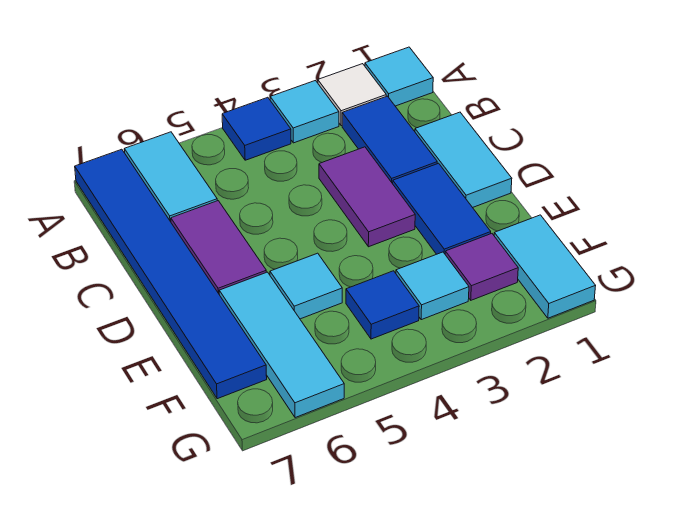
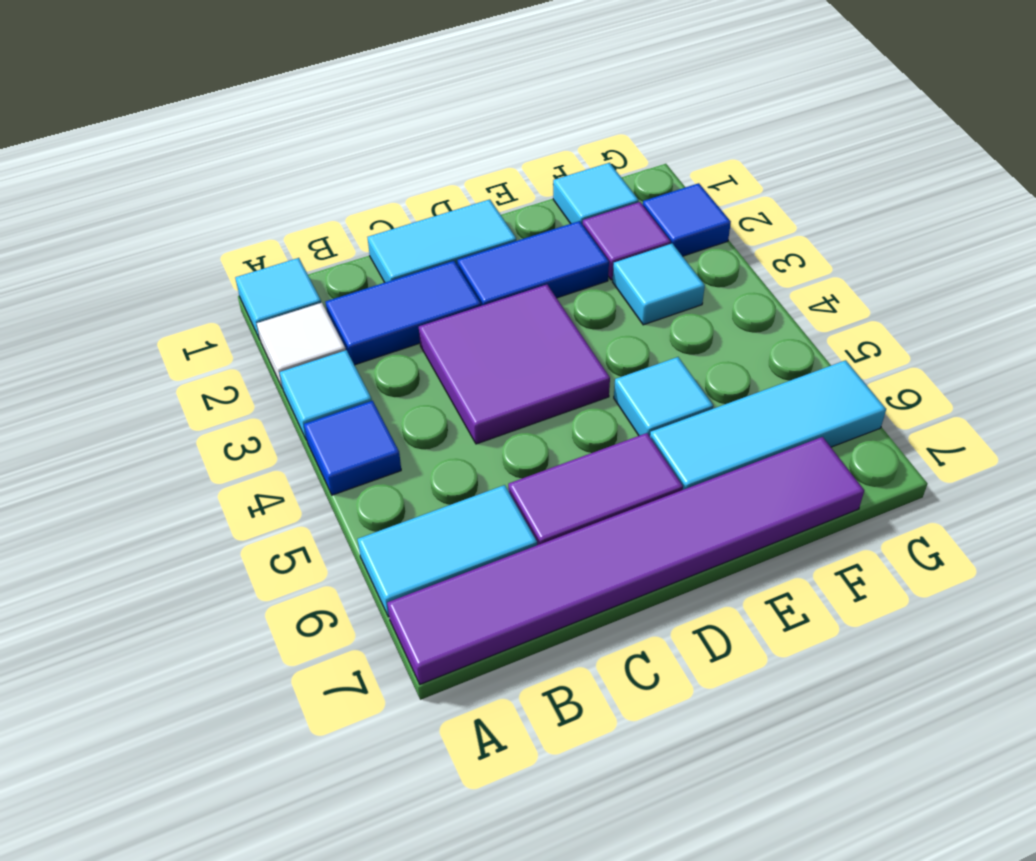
blue tile A7:F7 level 1 -> purple tile A7:F7 level 1
purple tile C3:D3 level 1 -> purple tile C3:D4 level 1
cyan tile F1:G1 level 1 -> cyan tile F1 level 1
blue tile F4 level 1 -> blue tile G2 level 1

